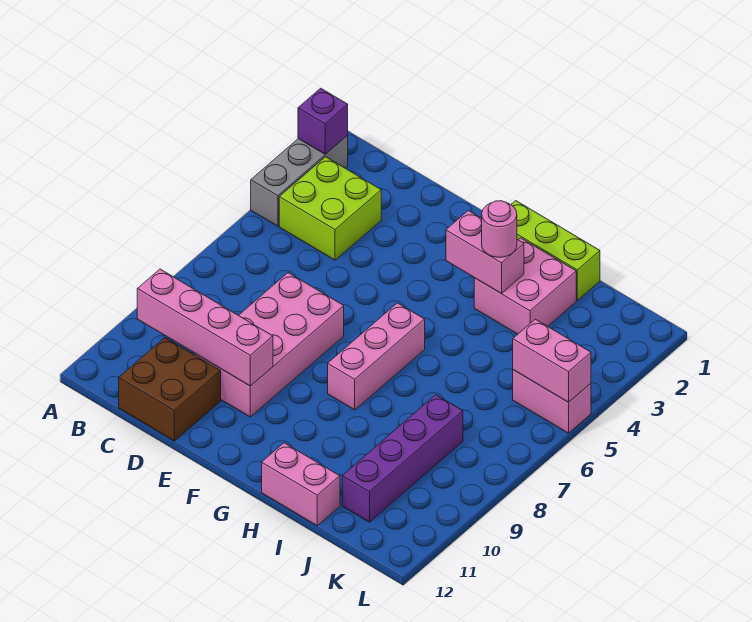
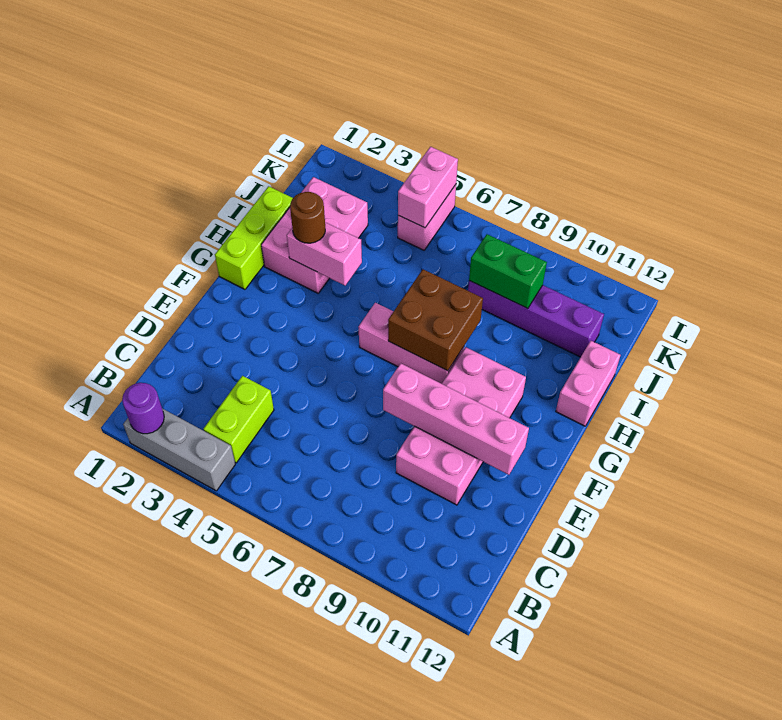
purple brick A2 level 2 -> purple round brick A2 level 2
lime brick B3:C4 level 1 -> lime brick B4:C4 level 1
pink brick B10:E10 level 2 -> pink brick E8:E11 level 2
brown brick C11:D12 level 1 -> brown brick G7:H8 level 2
pink brick D7:E10 level 1 -> pink brick D9:G10 level 1
pink brick G3:H3 level 2 -> pink brick H3:H4 level 2
pink brick H2:I3 level 1 -> pink brick H2:J3 level 1
pink round brick H3 level 3 -> brown round brick H3 level 3
none -> green brick J8:J9 level 2

